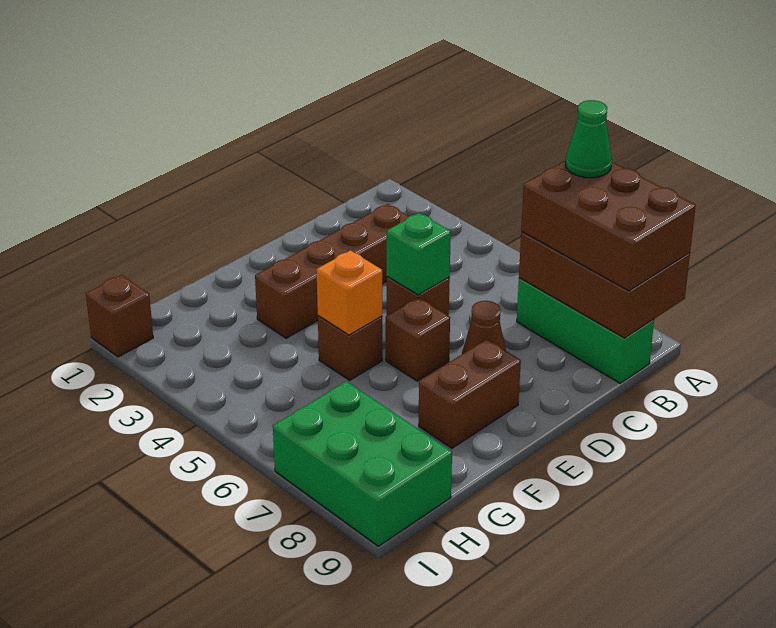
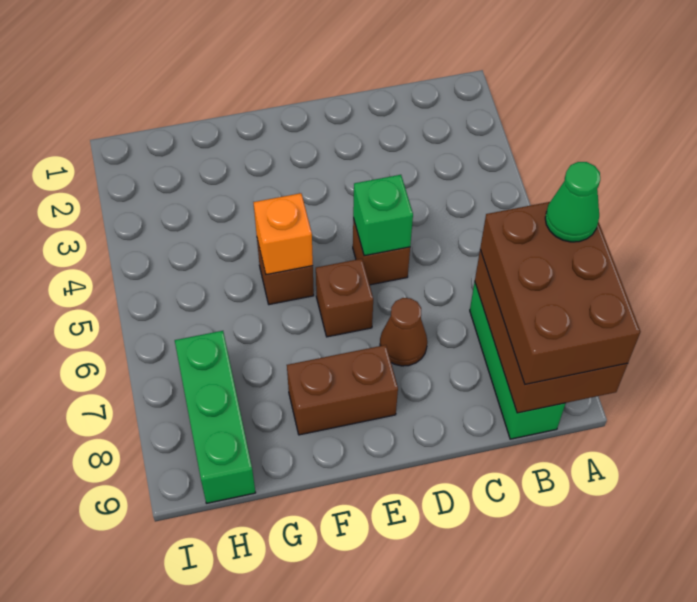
brown brick C3:F3 level 1 -> none
green brick H7:I9 level 1 -> green brick H7:H9 level 1
brown brick I1 level 1 -> none

